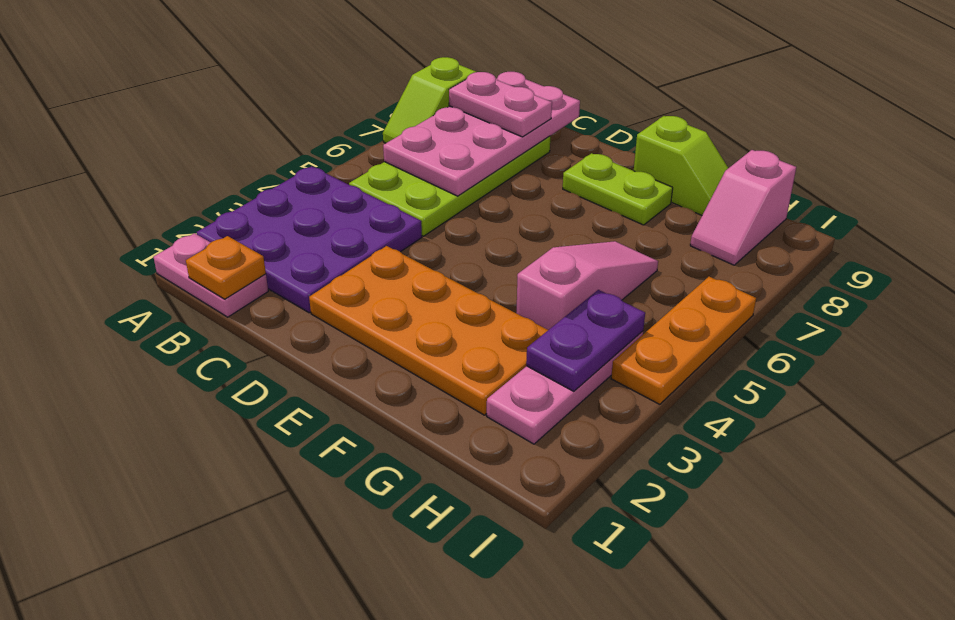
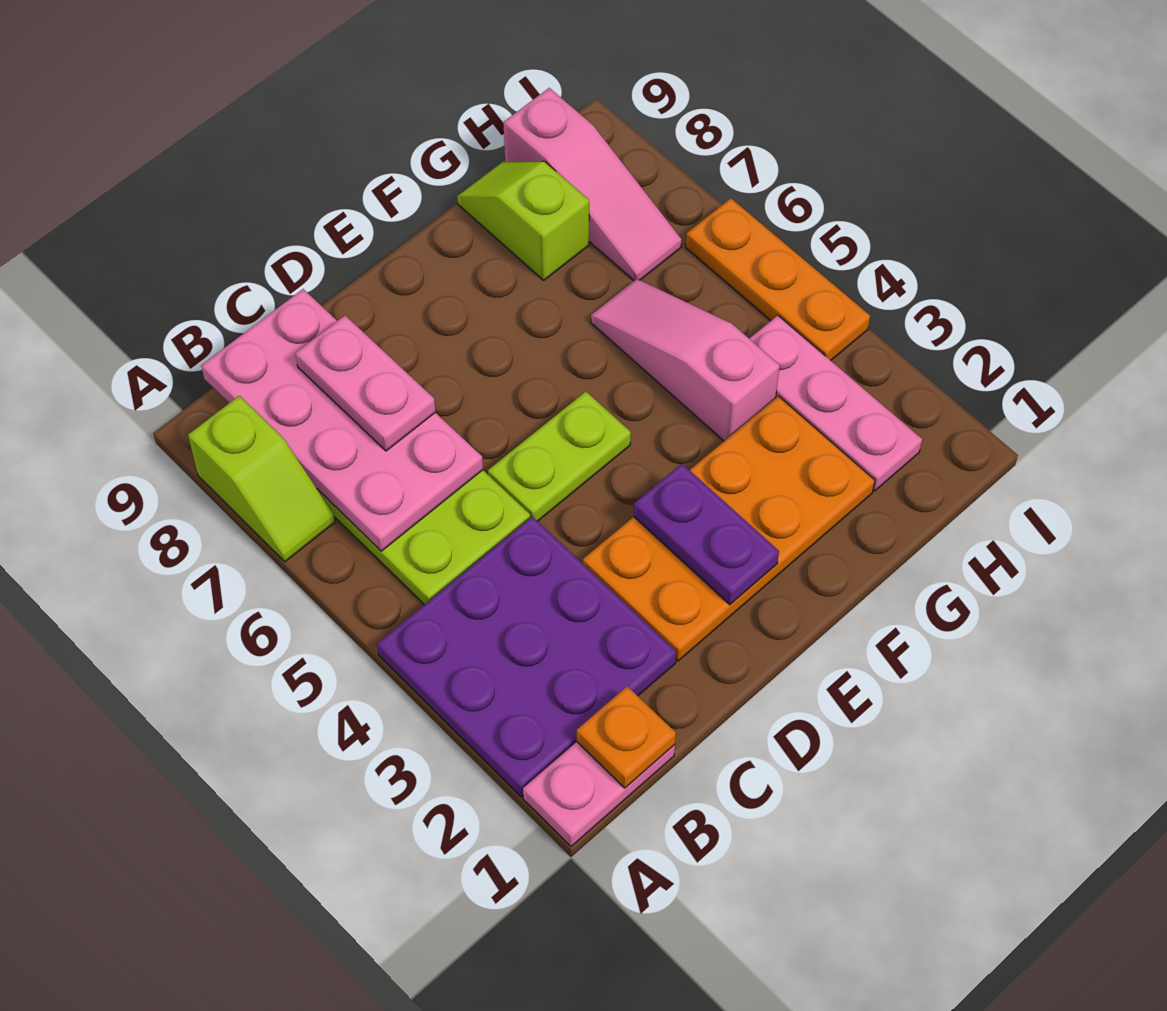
pink plate B8:C8 level 3 -> pink plate C7:C8 level 3
lime plate E8:F8 level 1 -> lime plate D5:E5 level 1
lime slope F9:G9 level 1 top F -> lime slope G8:G9 level 1 top 8
purple plate H3:H4 level 2 -> purple plate E2:E3 level 2
pink slope H8:H9 level 1 top 9 -> pink slope H7:H9 level 1 top 9

